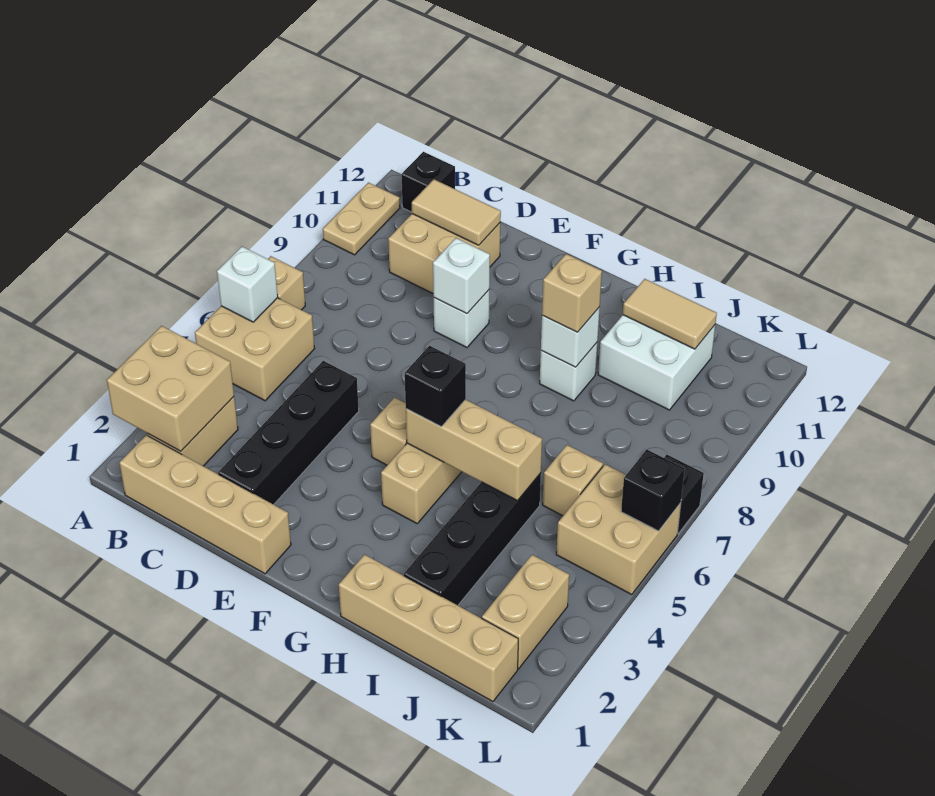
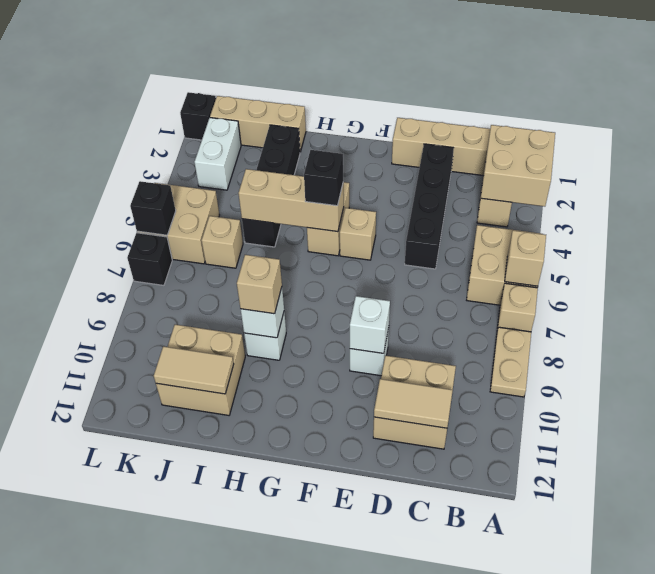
white brick A6 level 2 -> tan brick A6 level 2
tan plate A10:A11 level 1 -> tan plate A8:A9 level 1
black brick B12 level 1 -> black brick L1 level 1
tan brick H1:K1 level 1 -> tan brick I1:K1 level 1
white brick I10:J11 level 1 -> tan brick I10:J11 level 1
tan brick K2:K3 level 1 -> white brick K2:K3 level 1

